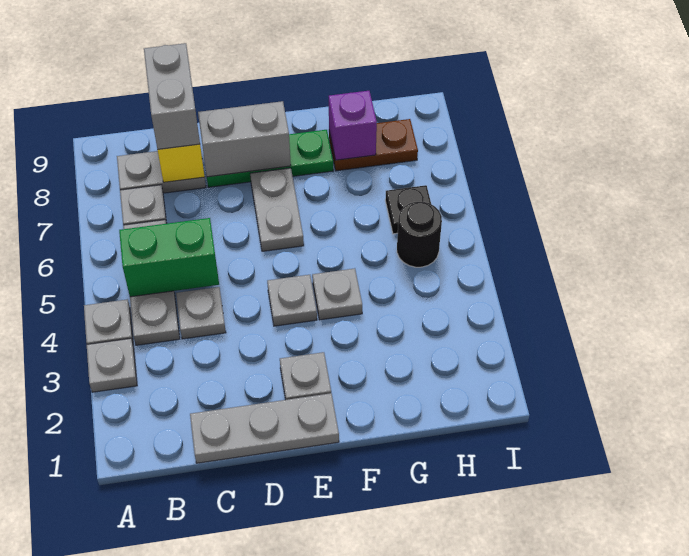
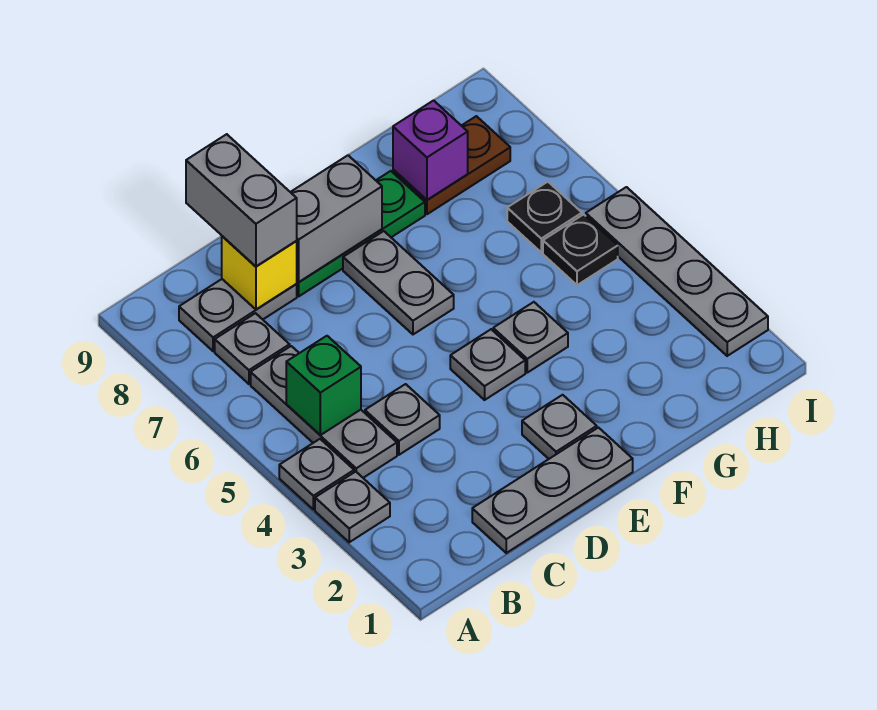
green brick B5:C5 level 2 -> green brick B5 level 2
black round brick H5 level 1 -> black plate H5 level 1
none -> grey plate I2:I5 level 1

